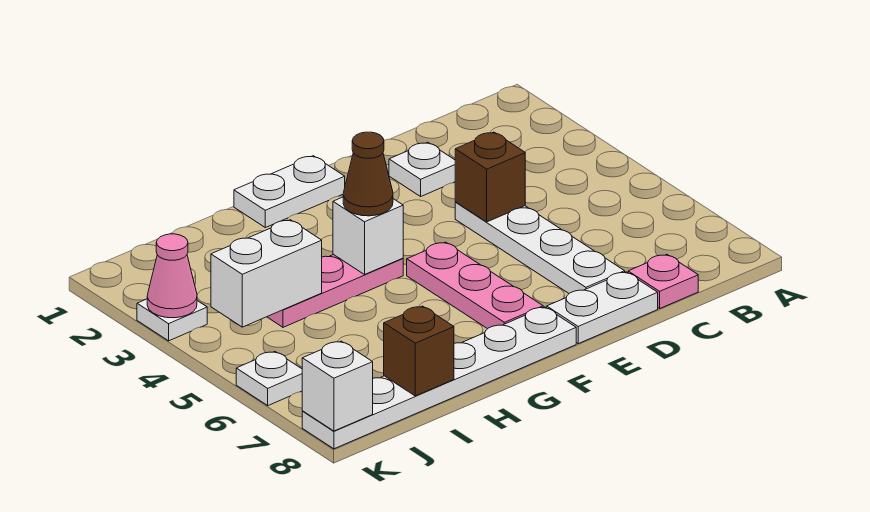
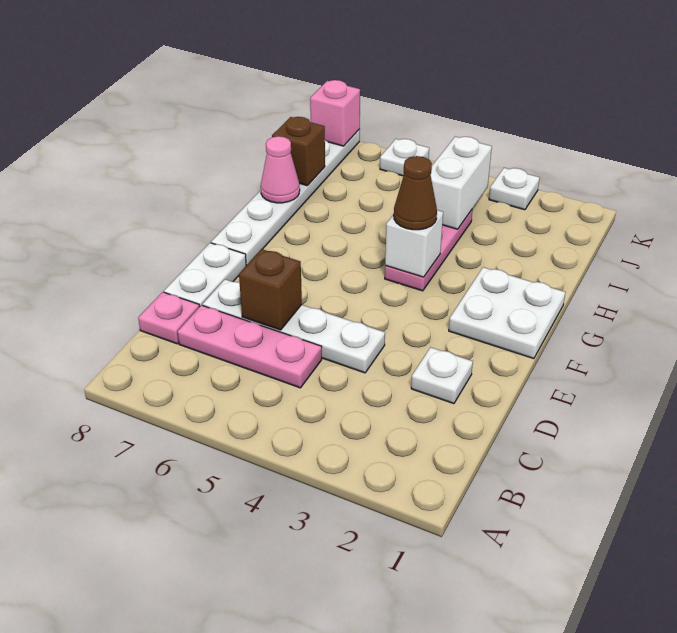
brown brick D4 level 2 -> brown brick D6 level 2
white plate F1:G1 level 1 -> white plate F1:G2 level 1
pink plate F5:F7 level 1 -> pink plate C5:C7 level 1
pink cone K3 level 2 -> pink cone H8 level 2
white brick K8 level 2 -> pink brick K8 level 2

